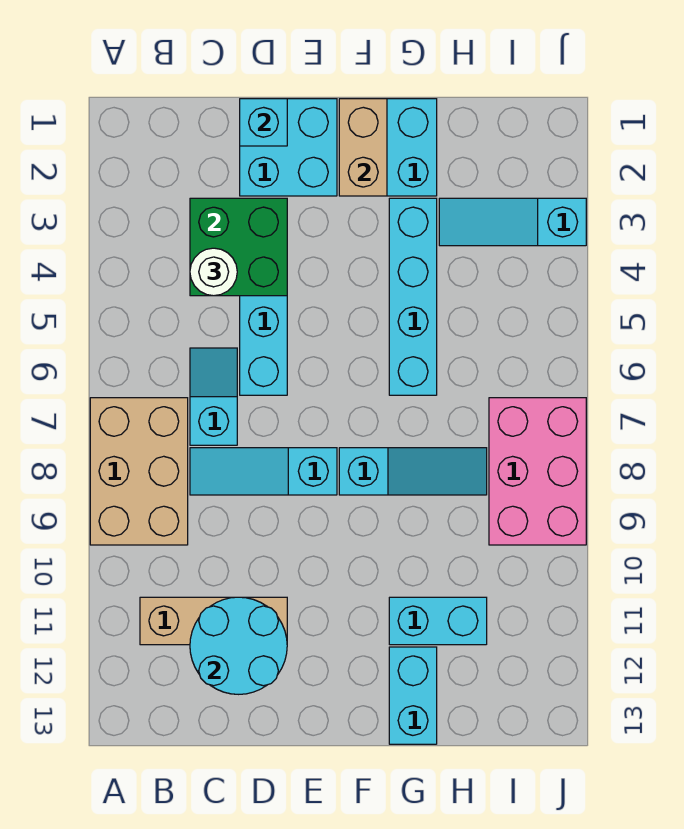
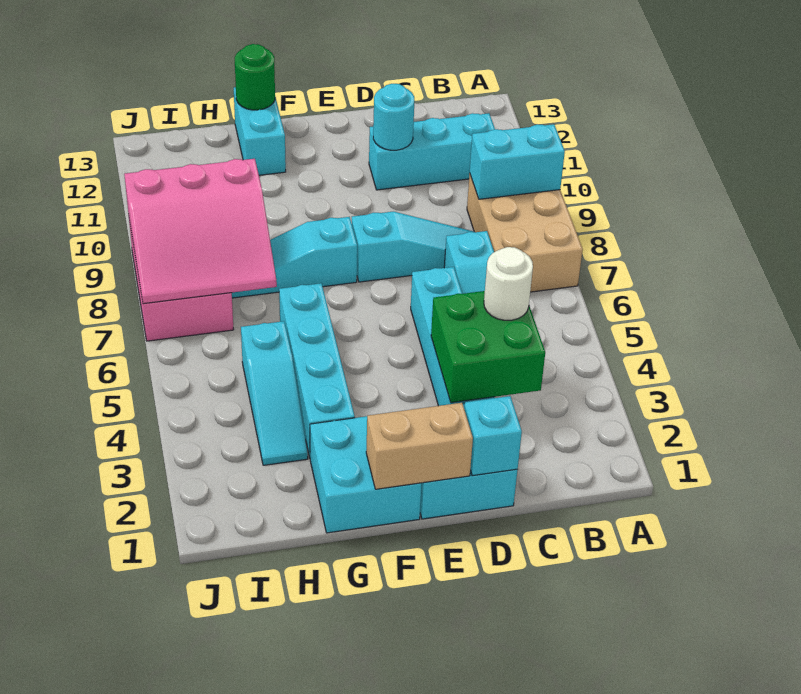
tan brick B11:D11 level 1 -> cyan brick B11:D11 level 1
cyan round brick C11:D12 level 2 -> cyan round brick D11 level 2
tan brick F1:F2 level 2 -> tan brick E1:F1 level 2
cyan brick G11:H11 level 1 -> cyan brick A9:B9 level 2
none -> green round brick G13 level 2
cyan slope H3:J3 level 1 top J -> cyan slope H3:H5 level 1 top 5
none -> pink slope H7:J9 level 2 top 9

